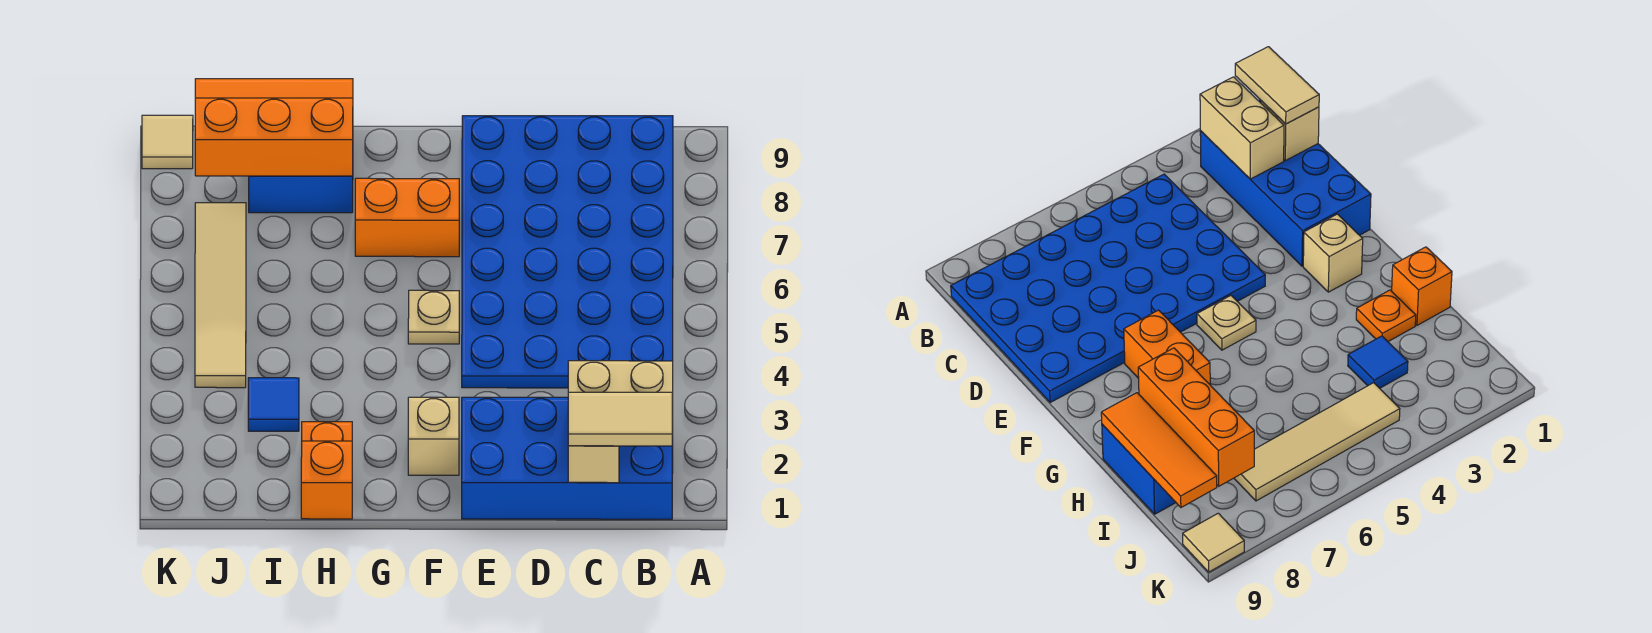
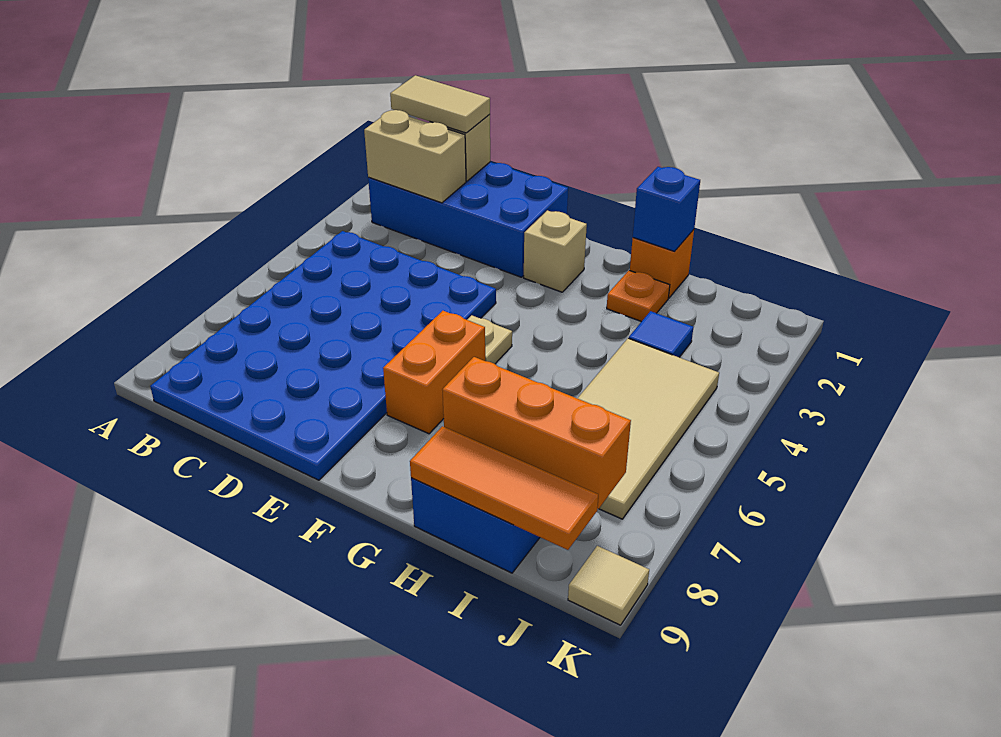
orange brick F7:G7 level 1 -> orange brick F6:F7 level 1
none -> blue brick H1 level 2
tan tile J4:J7 level 1 -> tan tile I4:J7 level 1

